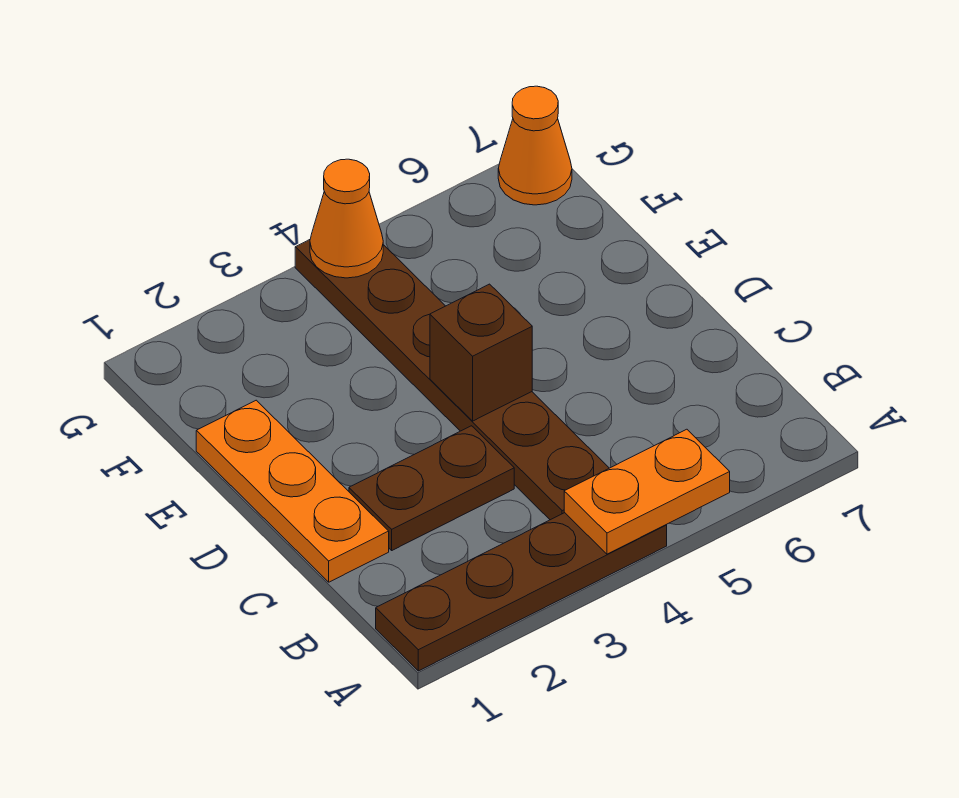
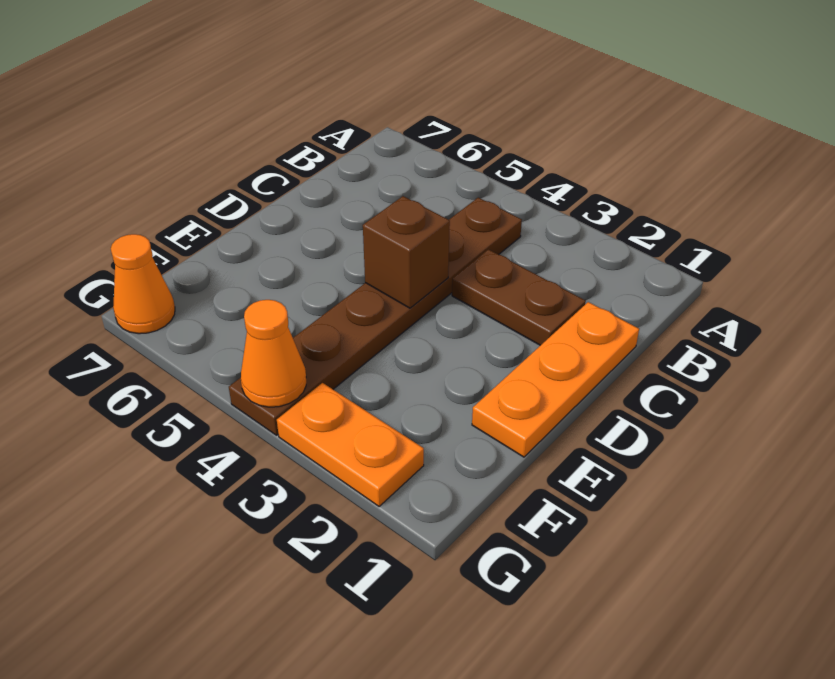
brown plate A1:A4 level 1 -> none
orange plate A4:A5 level 2 -> orange plate G2:G3 level 1

